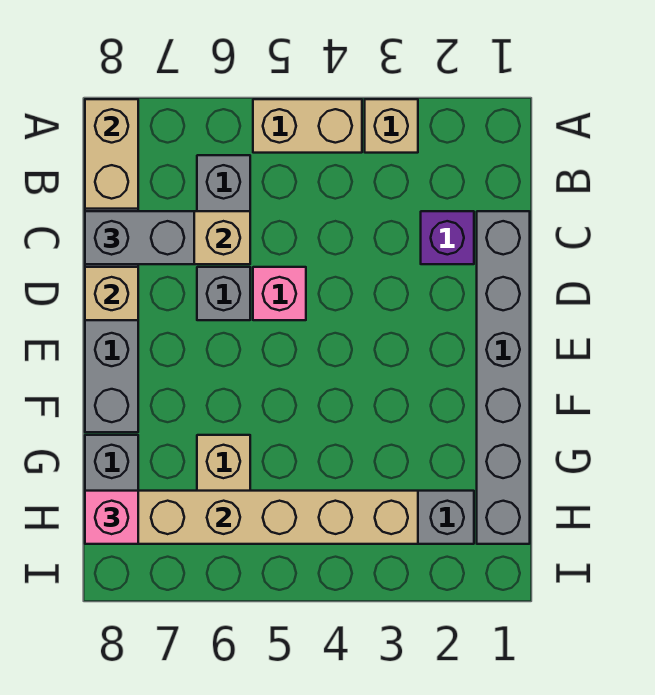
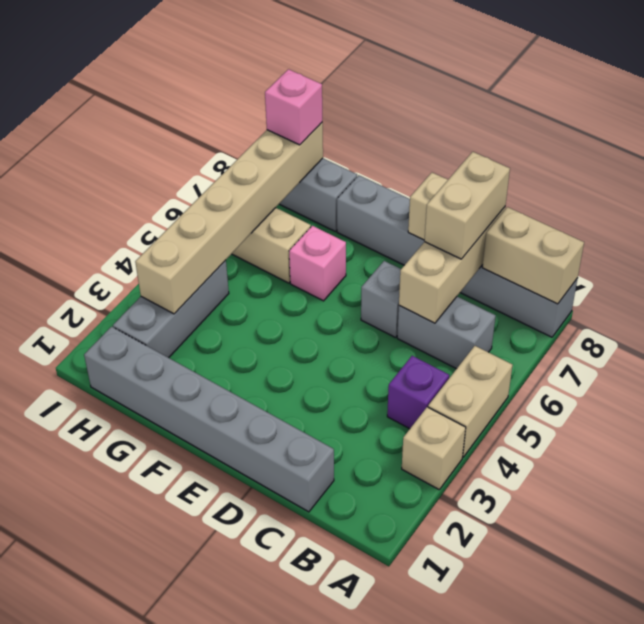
purple brick C2 level 1 -> purple brick B4 level 1
grey brick C7:C8 level 3 -> tan brick C7:C8 level 3
pink brick D5 level 1 -> pink brick F6 level 1

